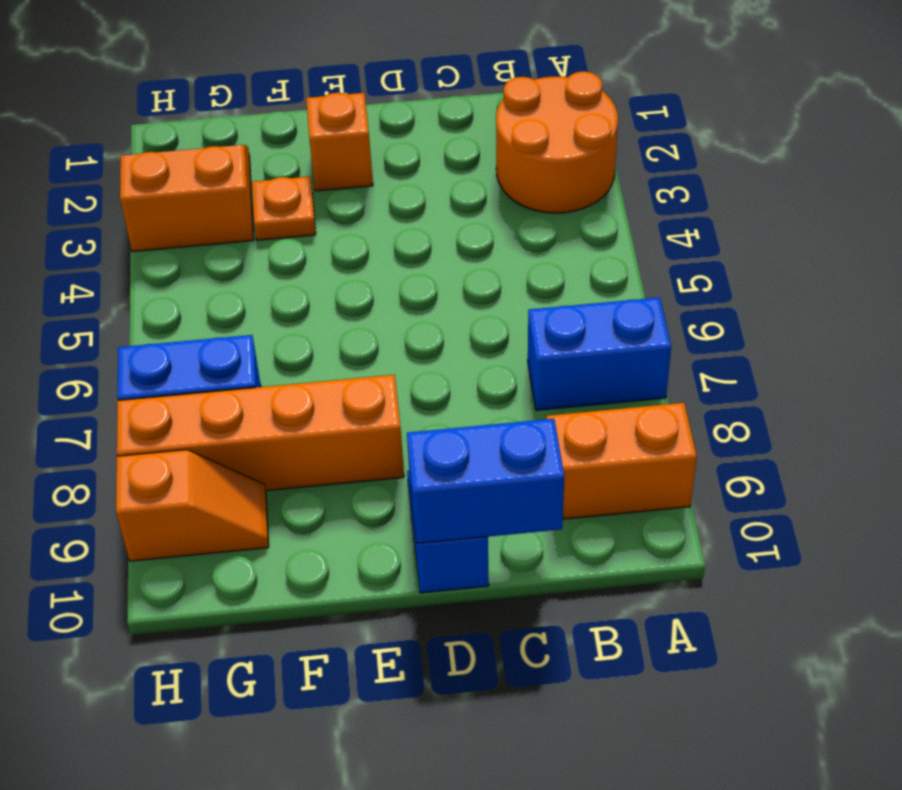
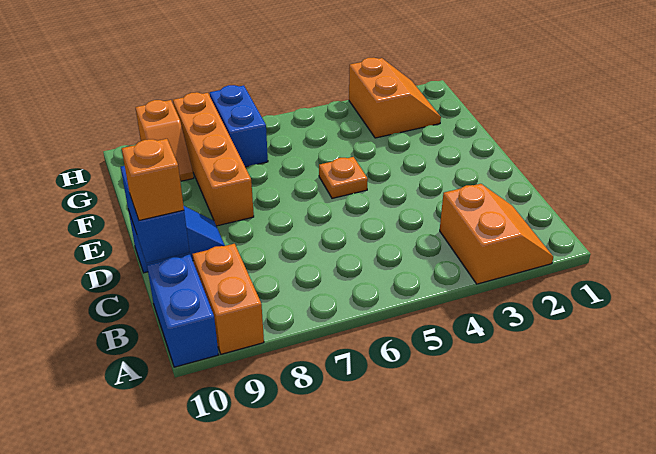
orange round brick A2:B3 level 1 -> orange slope A2:B3 level 1 top 3
blue brick A7:B7 level 1 -> blue brick A10:B10 level 1
orange brick E2 level 1 -> orange brick C10 level 3
orange plate F3 level 1 -> orange plate E5 level 1

